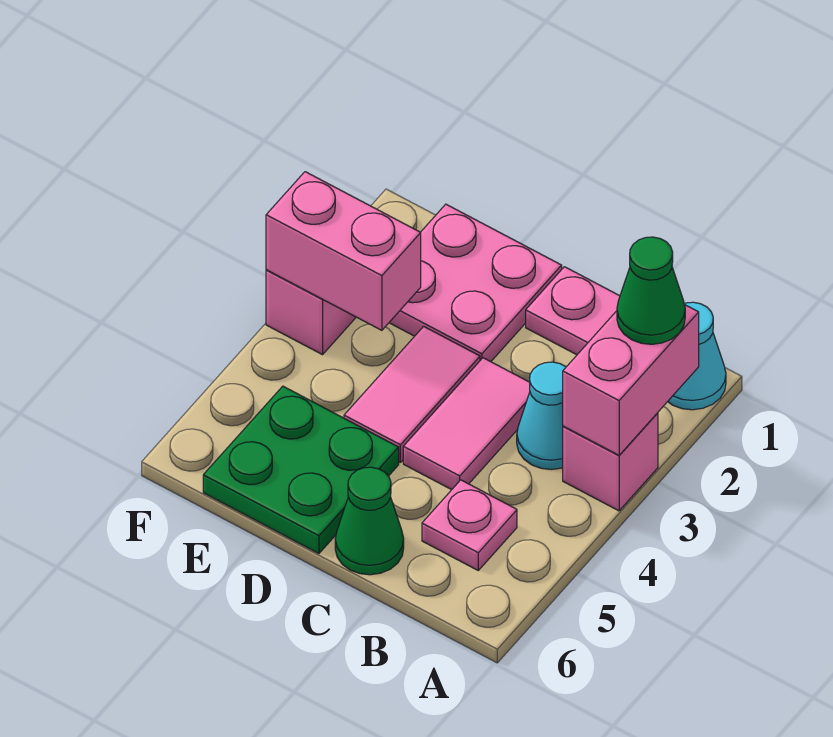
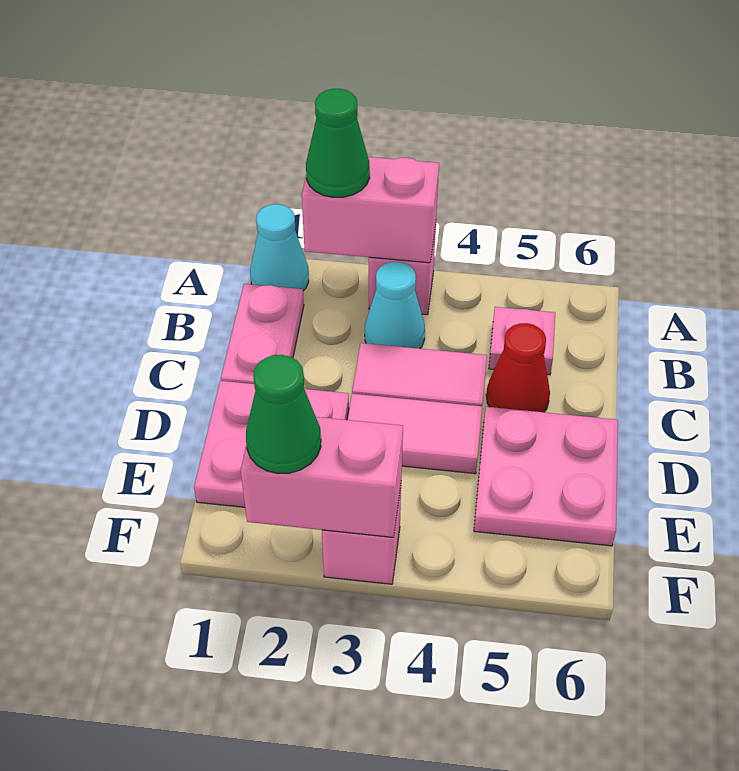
none -> red cone C5 level 1
green cone C6 level 1 -> green cone F2 level 3
green plate D5:E6 level 1 -> pink plate D5:E6 level 1
pink brick E3:F3 level 2 -> pink brick F2:F3 level 2

